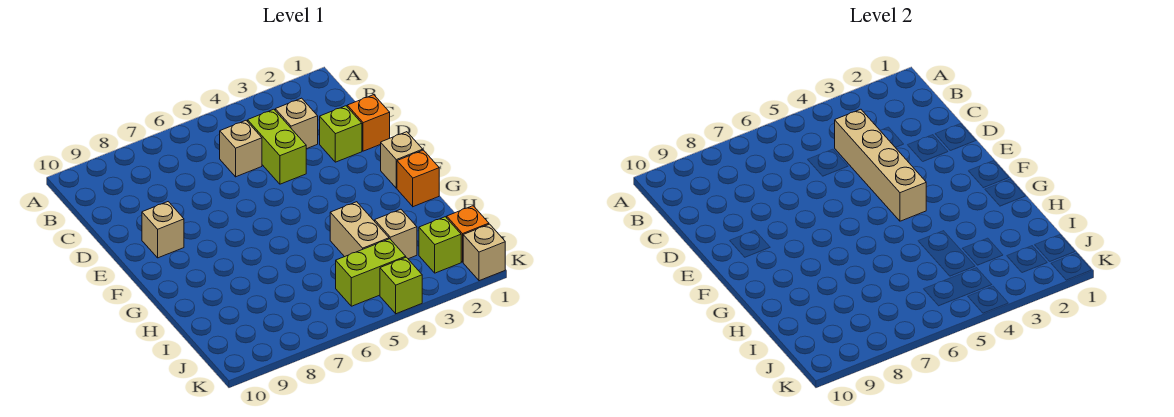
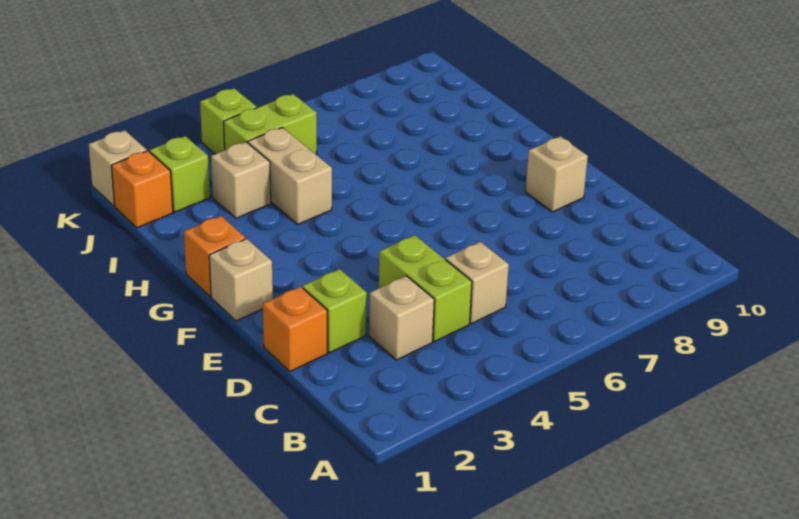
tan brick C4:F4 level 2 -> none

